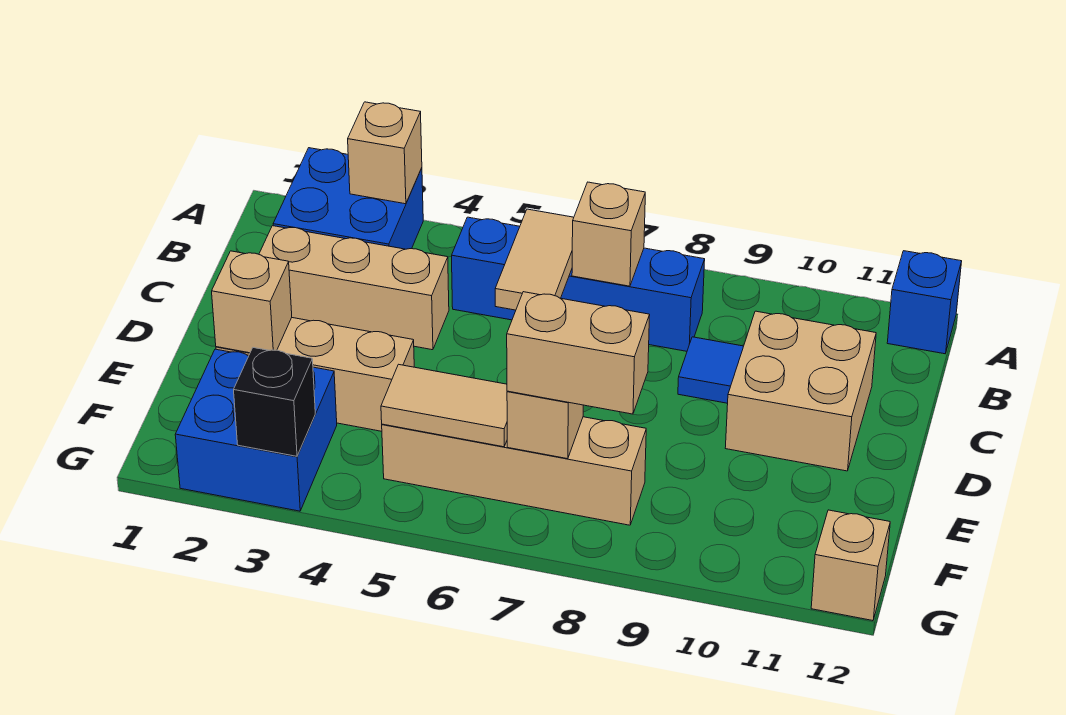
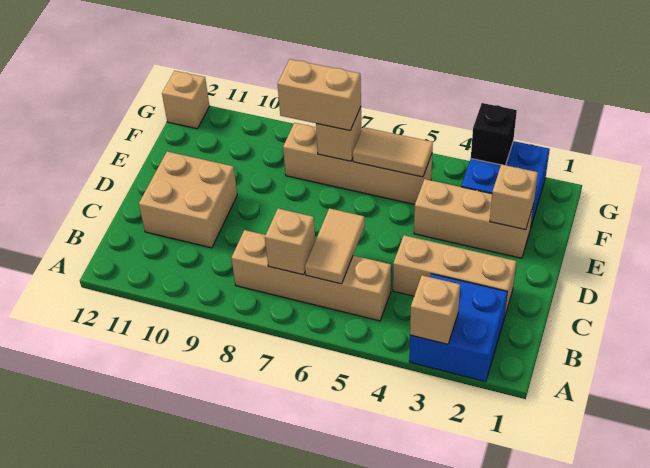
blue brick A12 level 1 -> none
blue brick B5:B8 level 1 -> tan brick B5:B8 level 1
blue tile C9 level 1 -> none

